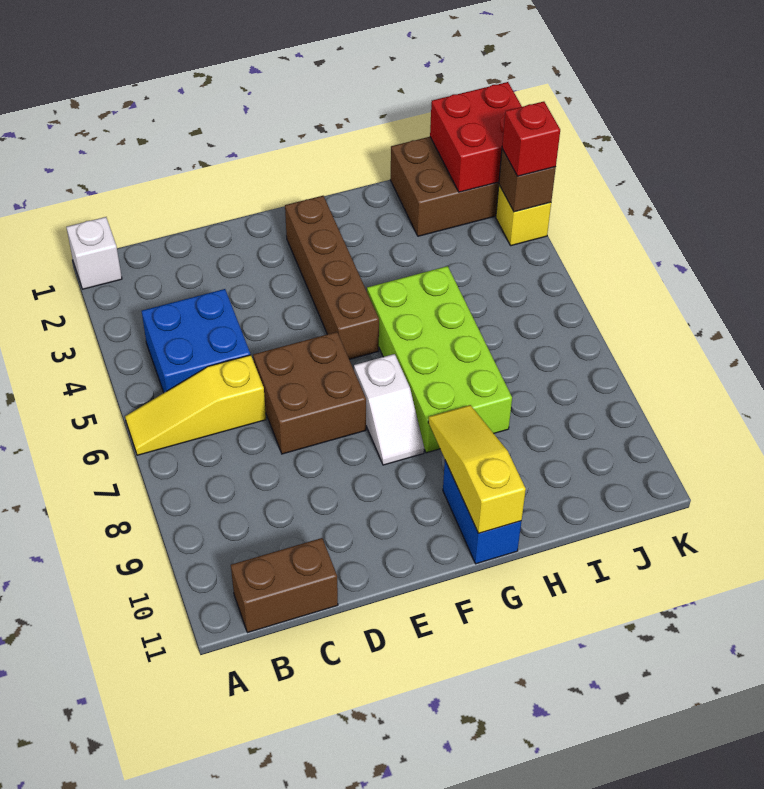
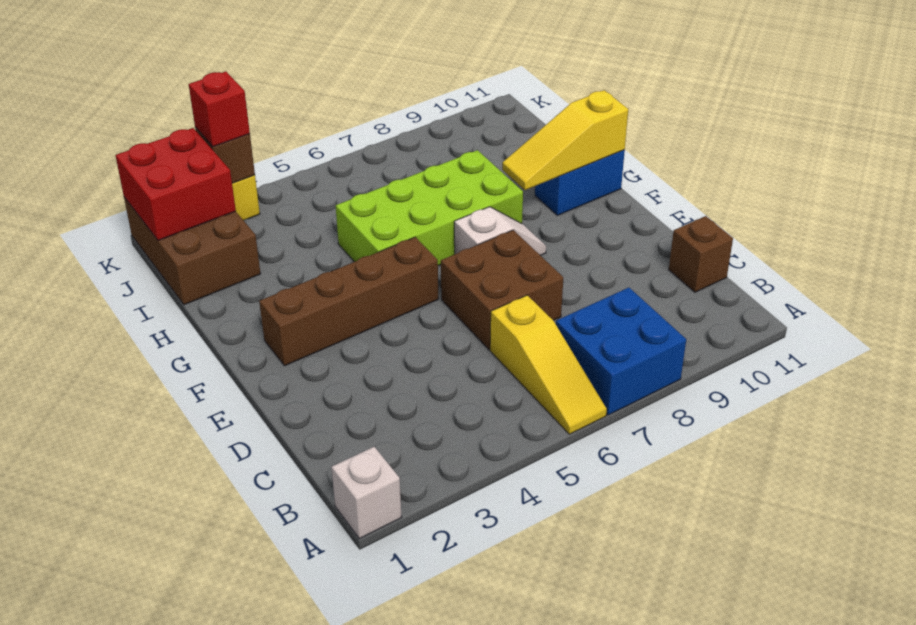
blue brick B4:C5 level 1 -> blue brick A7:B8 level 1
brown brick B11:C11 level 1 -> brown brick C11 level 1

